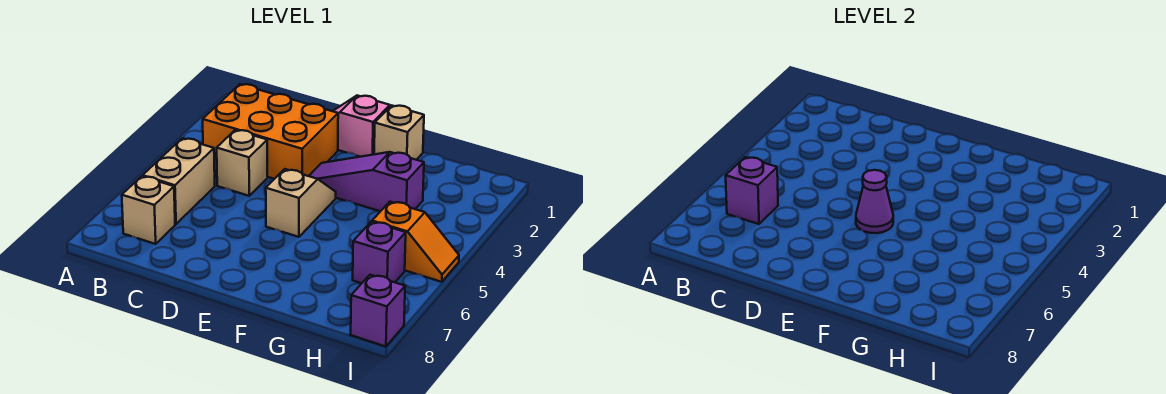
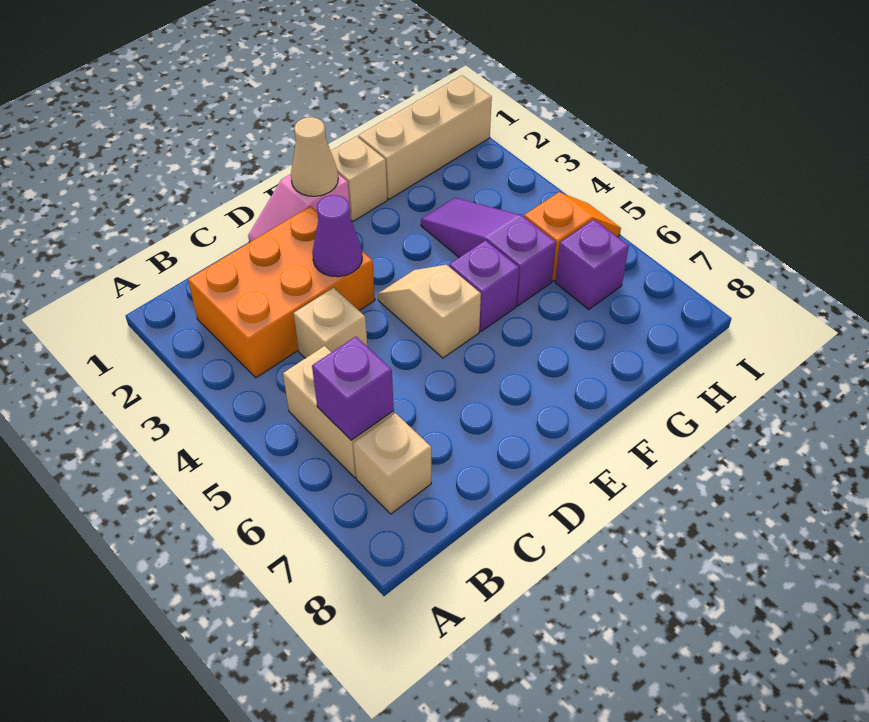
none -> tan cone E1 level 2
purple slope E3:G3 level 1 top G -> purple slope G3:G5 level 1 top 5
purple cone E5 level 2 -> purple cone D3 level 2
none -> tan brick G1:I1 level 1
purple brick I8 level 1 -> purple brick F5 level 1

